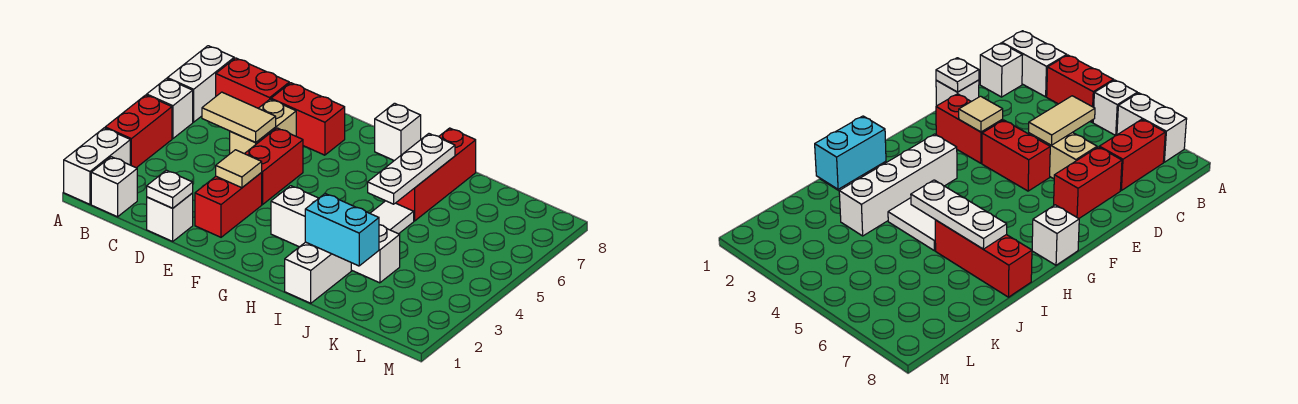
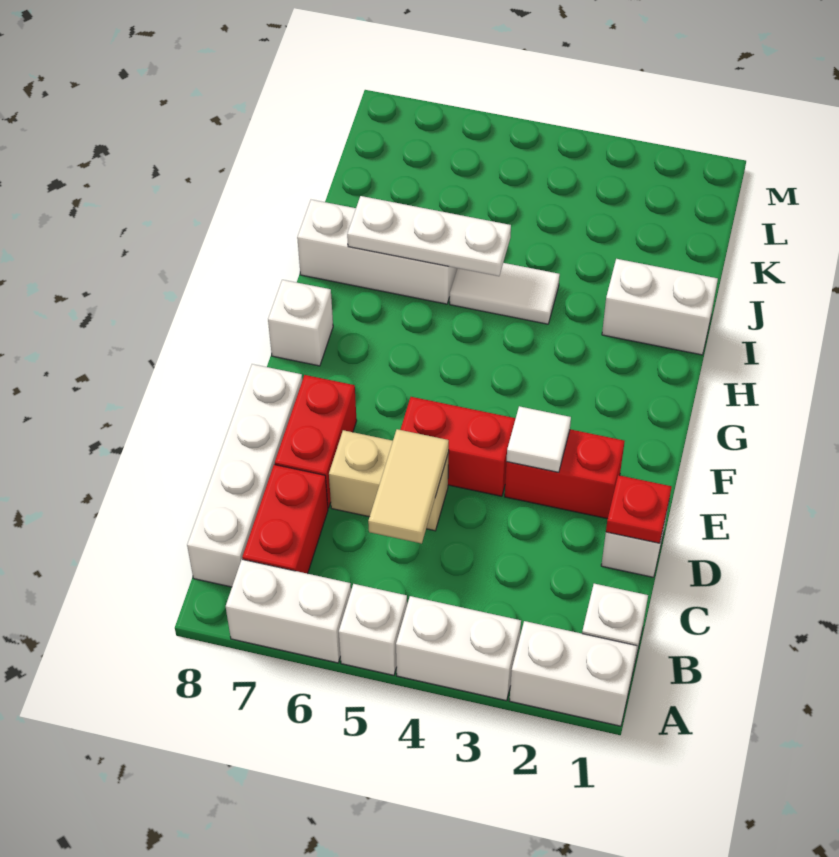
red brick A3:A4 level 1 -> white brick A3:A4 level 1
white plate D1 level 2 -> red plate D1 level 2
tan tile E3 level 2 -> white tile E3 level 2
white brick G3:J3 level 1 -> white brick B8:E8 level 1
cyan brick I2:J2 level 2 -> none
red brick I6:I8 level 1 -> white brick I6:I8 level 1

